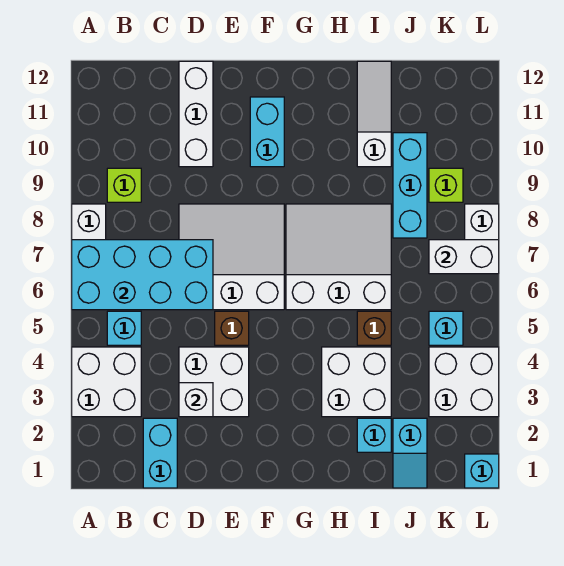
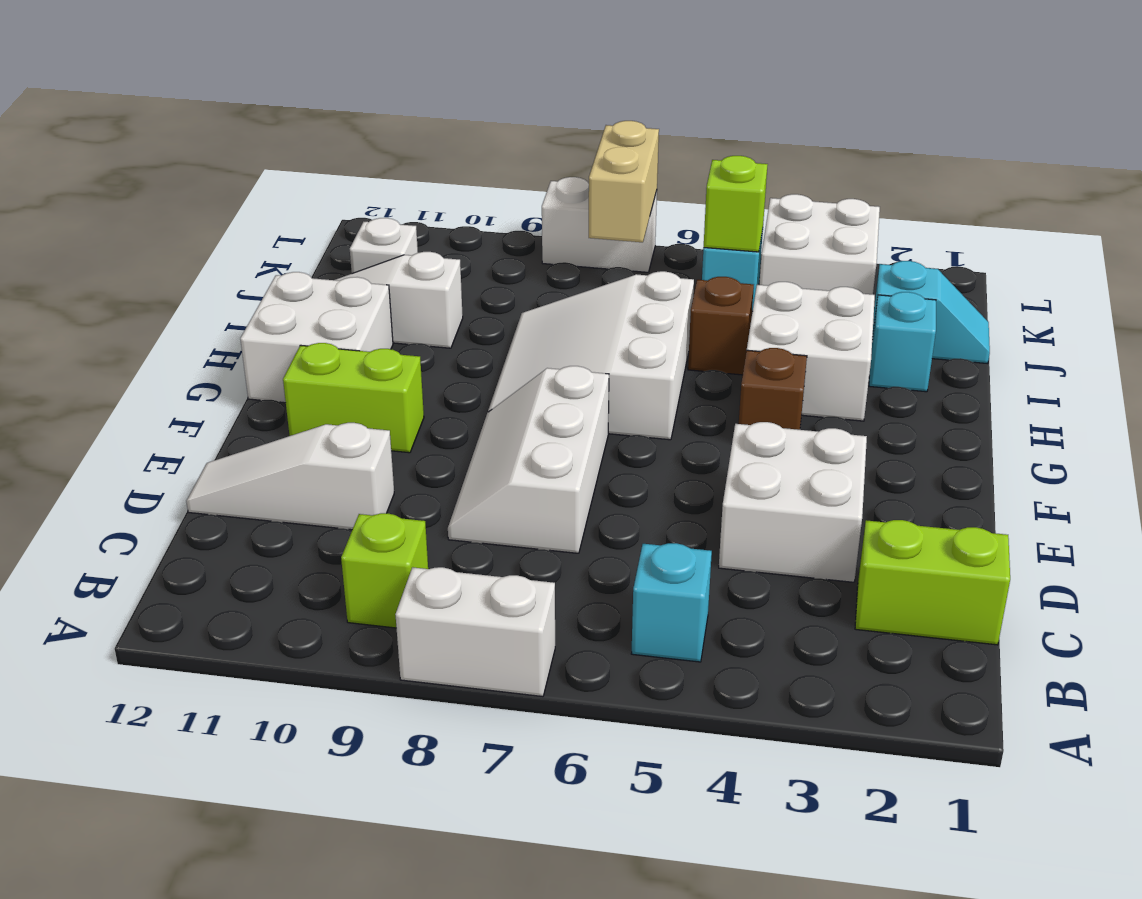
white brick A3:B4 level 1 -> white brick G11:H12 level 1
cyan brick A6:D7 level 2 -> none
cyan brick C1:C2 level 1 -> lime brick C1:C2 level 1
white brick D3 level 2 -> white brick J11 level 1
white slope D6:F8 level 1 top 6 -> white slope D7:F8 level 1 top 7
white brick D10:D12 level 1 -> white slope D10:D12 level 1 top 10
brown brick E5 level 1 -> brown brick G4 level 1
cyan brick F10:F11 level 1 -> lime brick F10:F11 level 1
cyan brick J8:J10 level 1 -> none
white brick K7:L7 level 2 -> tan brick K7:L7 level 2
lime brick K9 level 1 -> lime brick K5 level 2
cyan brick L1 level 1 -> none

